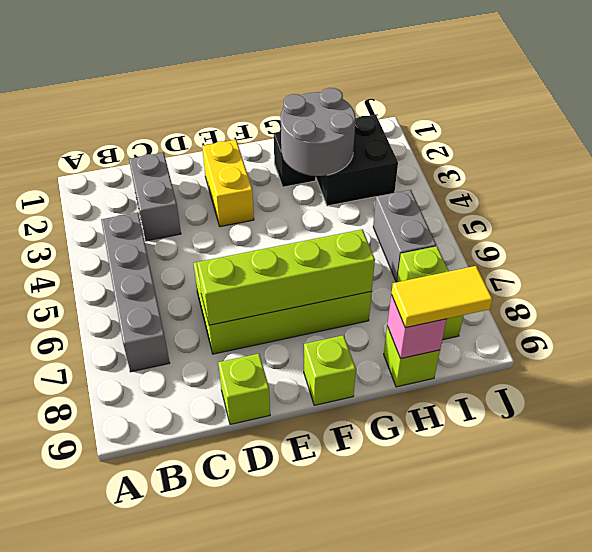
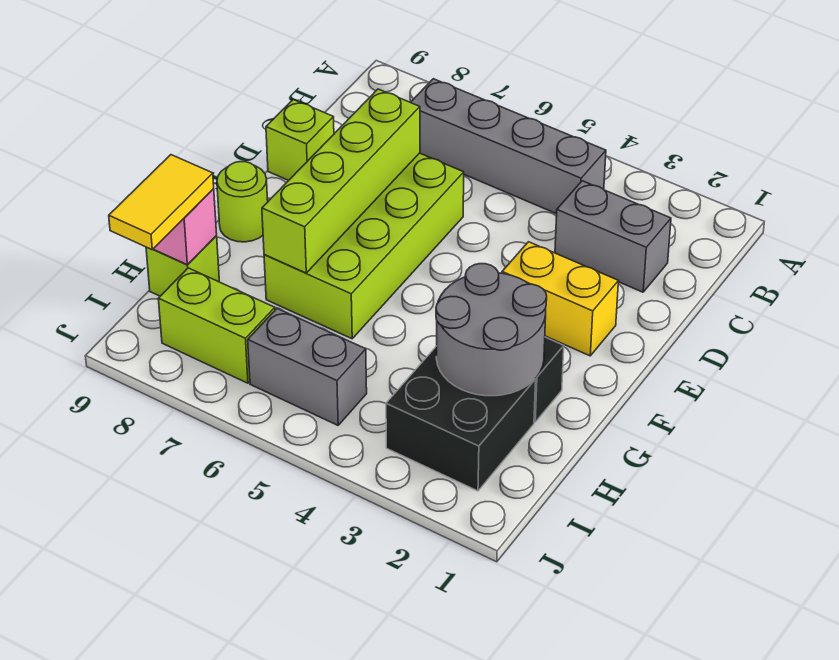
lime brick F9 level 1 -> lime round brick F9 level 1

